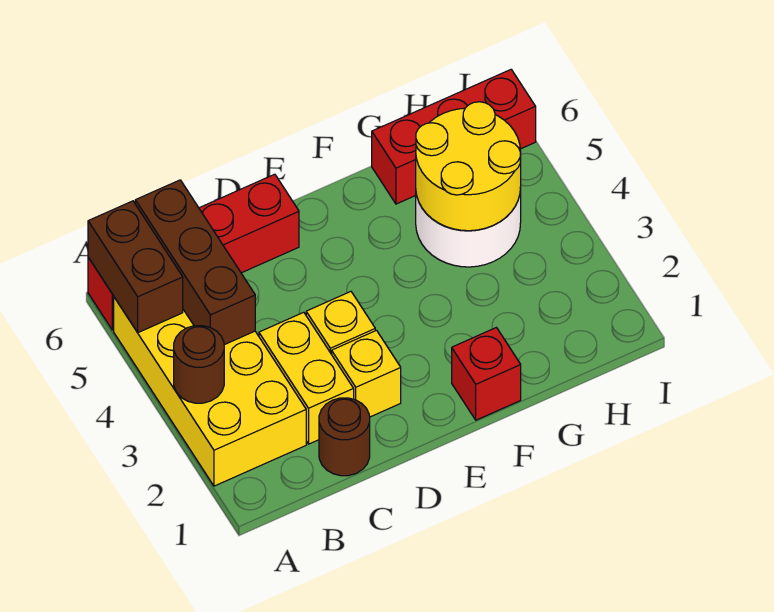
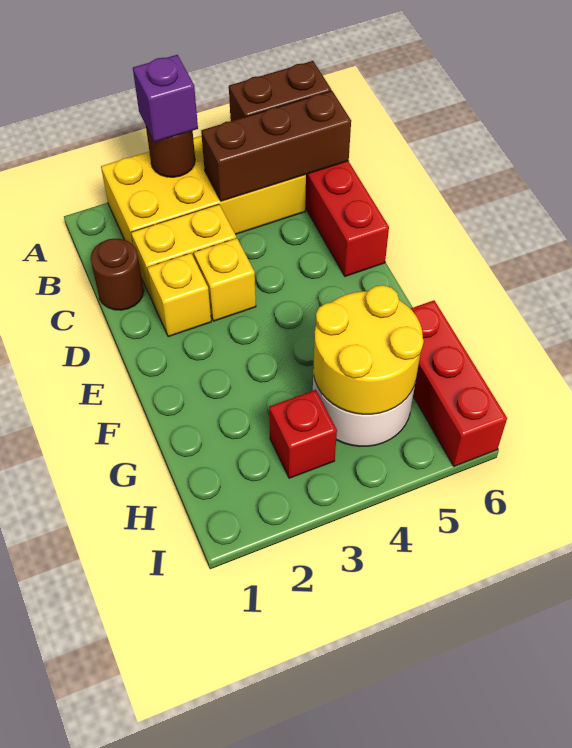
none -> purple brick A3 level 3
red brick F1 level 1 -> red brick H3 level 1

